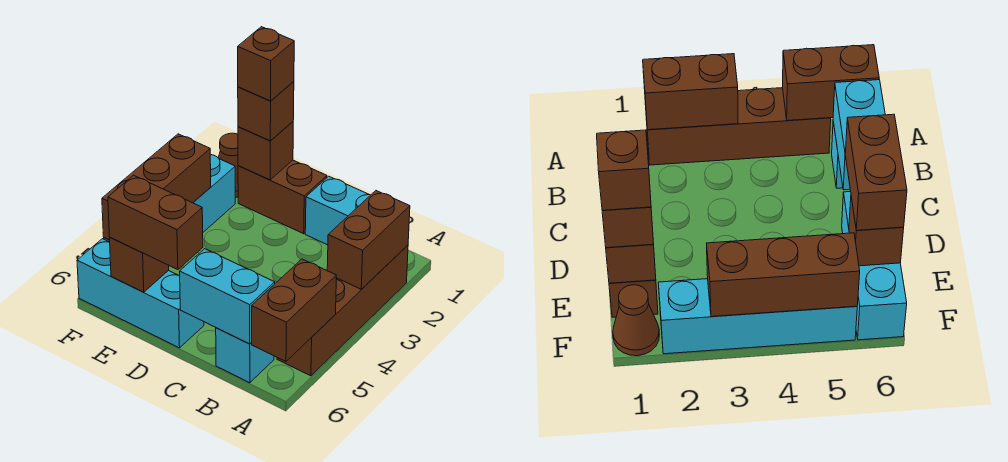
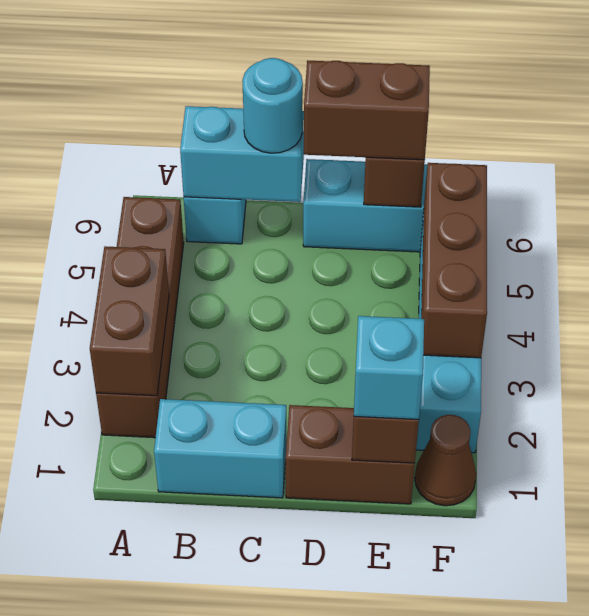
brown brick A5:A6 level 2 -> none
none -> cyan round brick C6 level 3
brown brick E1 level 3 -> cyan brick E1 level 3
brown brick E1 level 4 -> none

